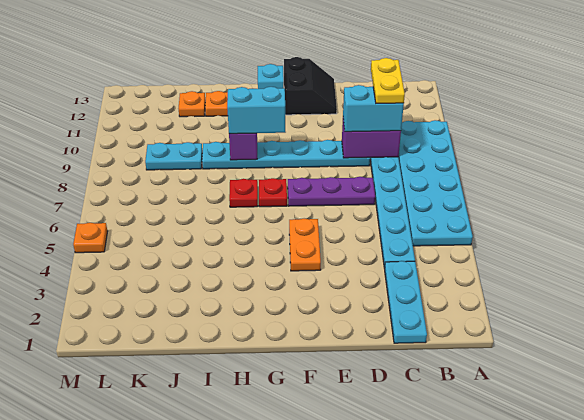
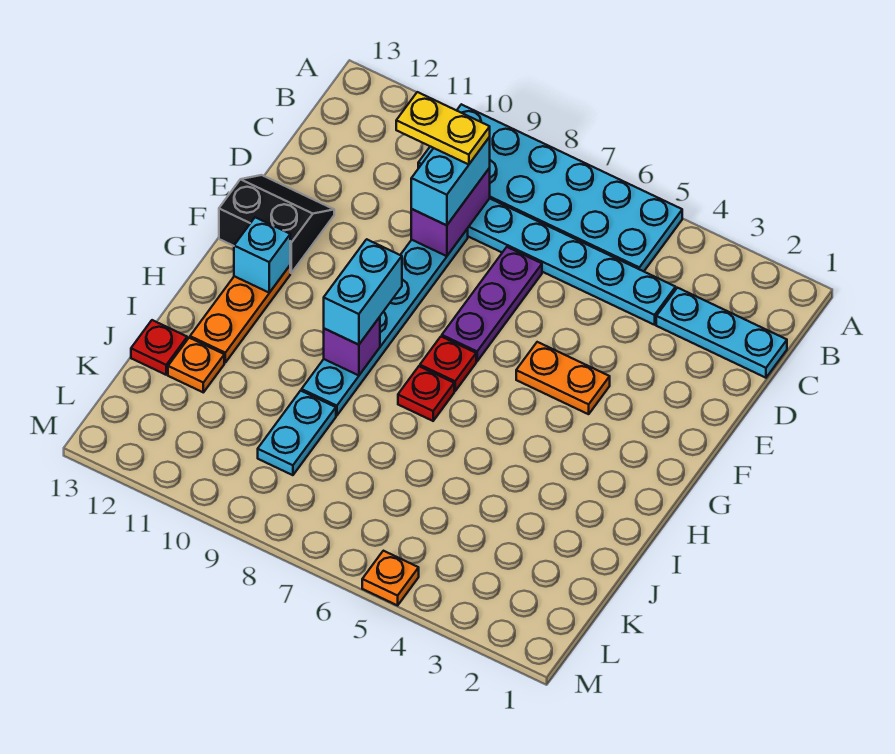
none -> red plate J13 level 1

